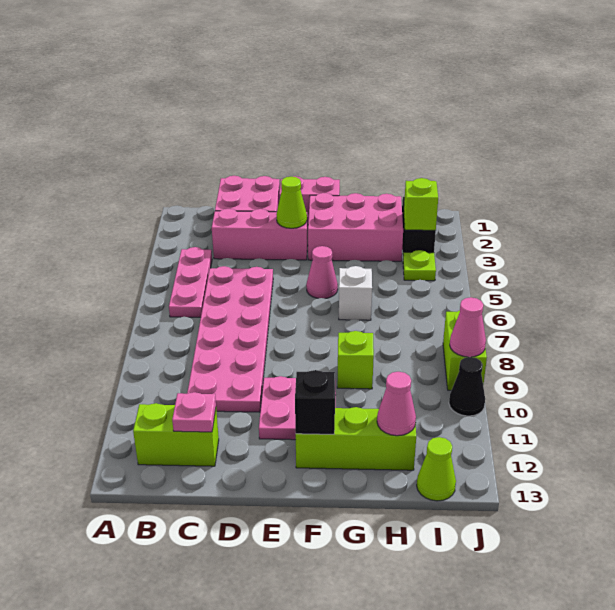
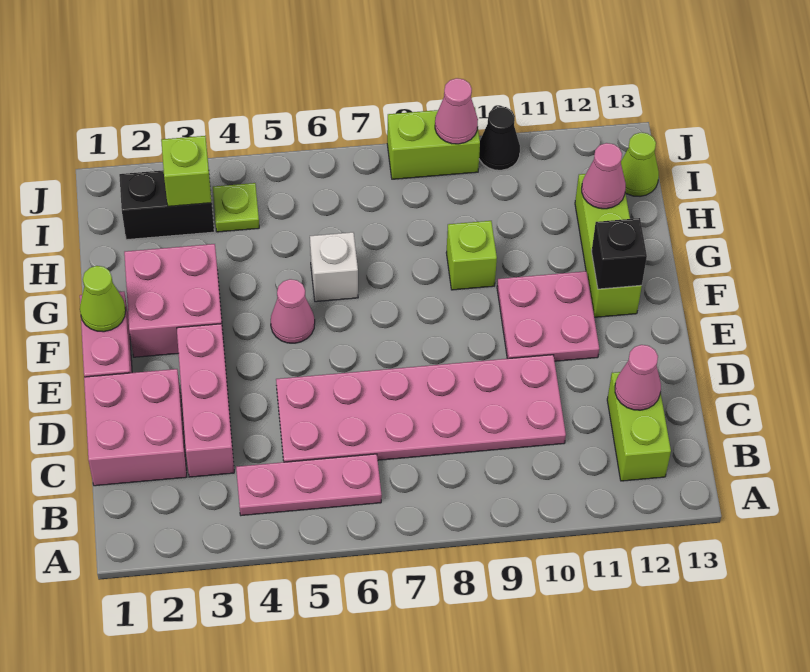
pink plate C12 level 2 -> pink cone C12 level 2
lime cone E3 level 2 -> lime cone F1 level 2
pink brick F2:H3 level 1 -> pink brick F2:G3 level 1

